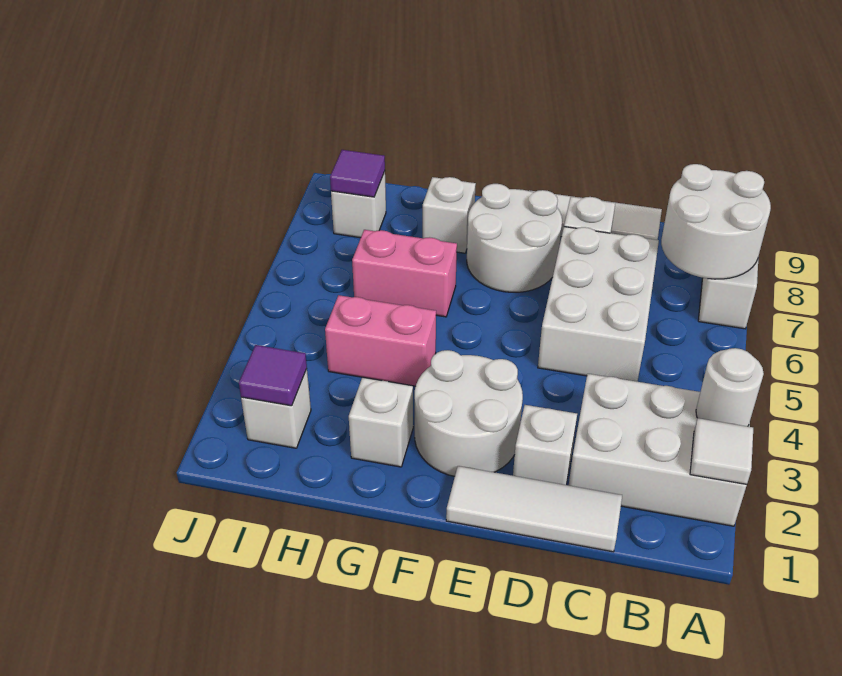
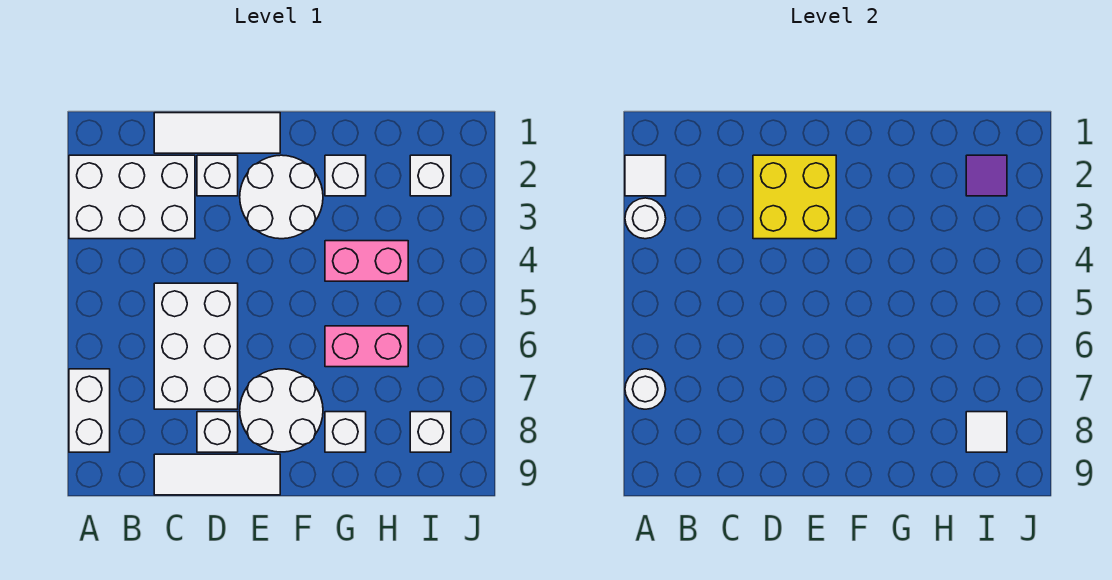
white round brick A7:B8 level 2 -> white round brick A7 level 2
none -> yellow brick D2:E3 level 2
purple tile I8 level 2 -> white tile I8 level 2

